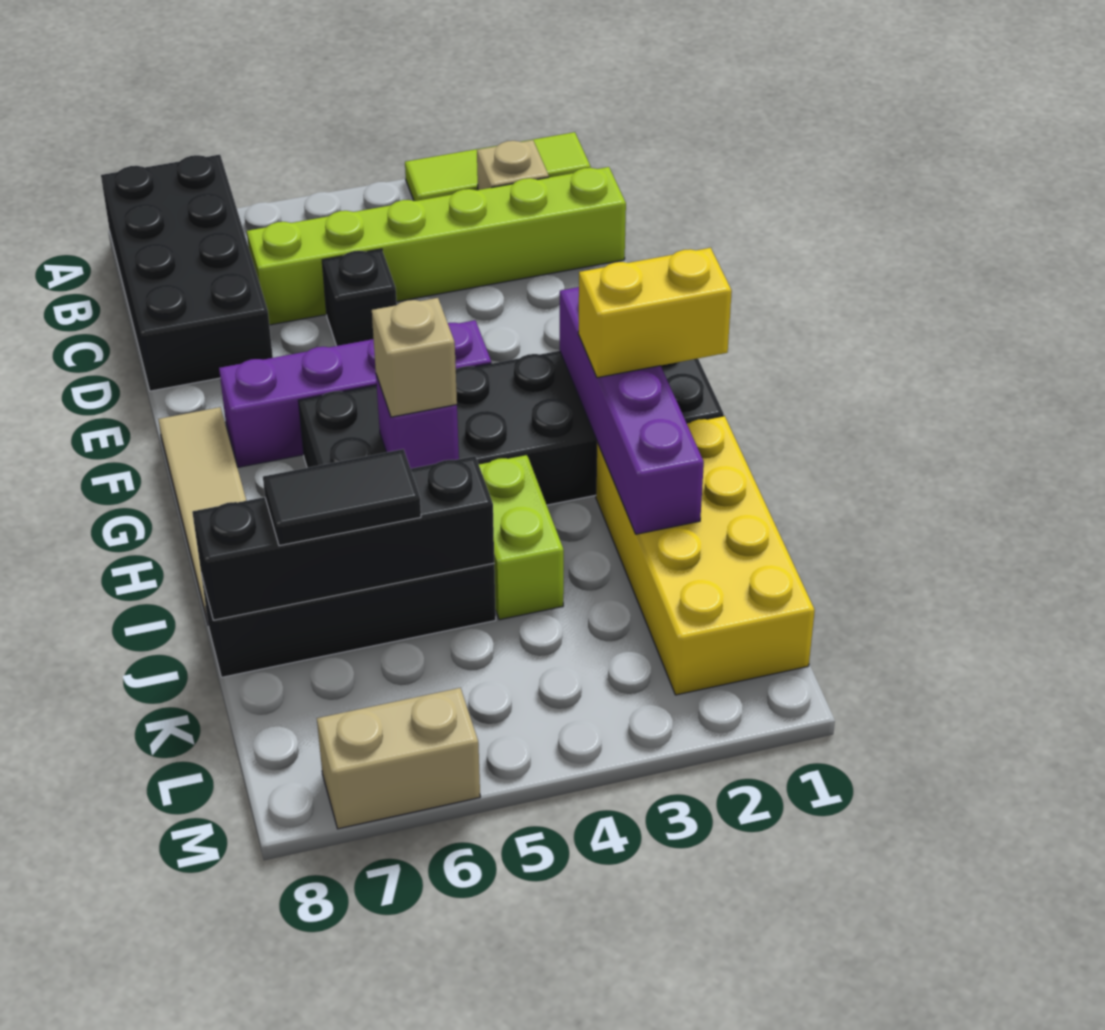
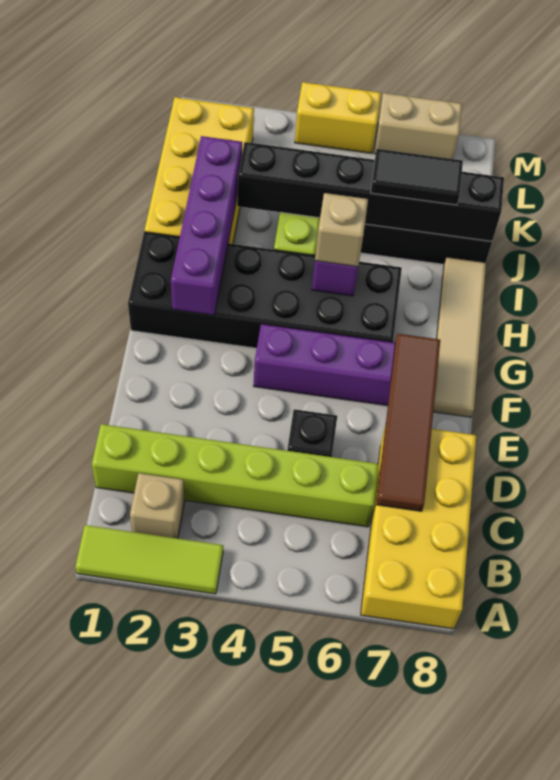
black brick A7:D8 level 1 -> yellow brick A7:D8 level 1
none -> brown tile C7:F7 level 2
yellow brick H1:H2 level 3 -> yellow brick M4:M5 level 1
black brick J5:J8 level 2 -> black brick J3:J8 level 2

